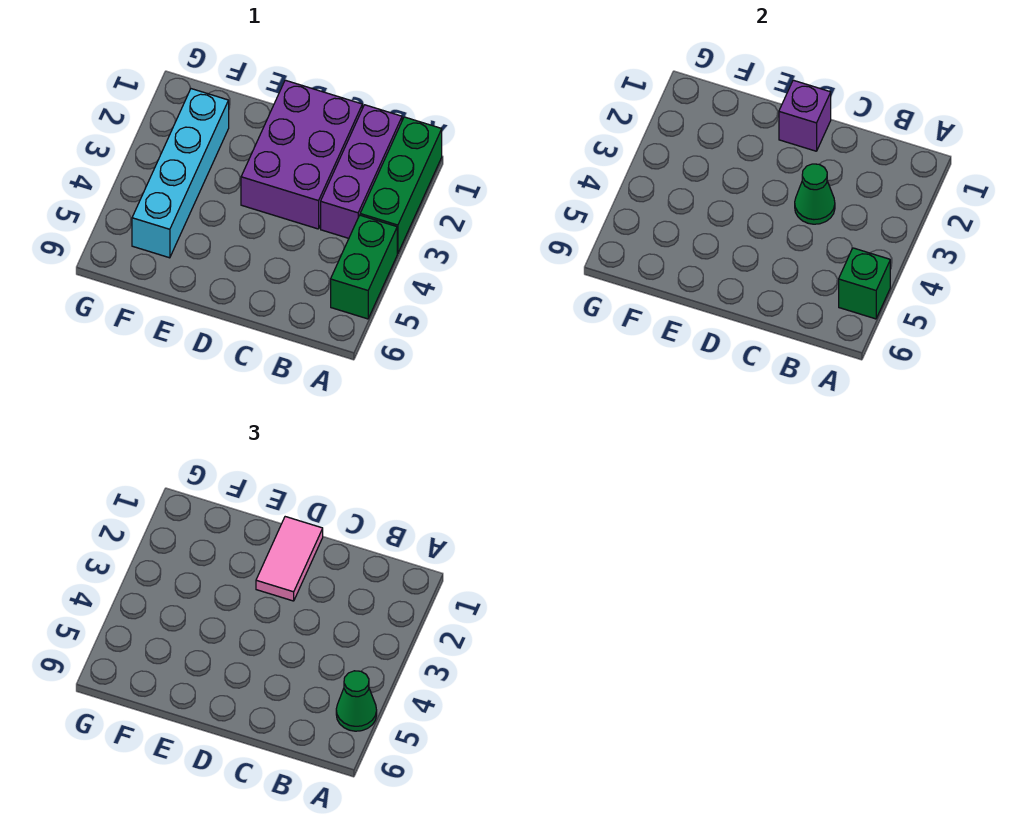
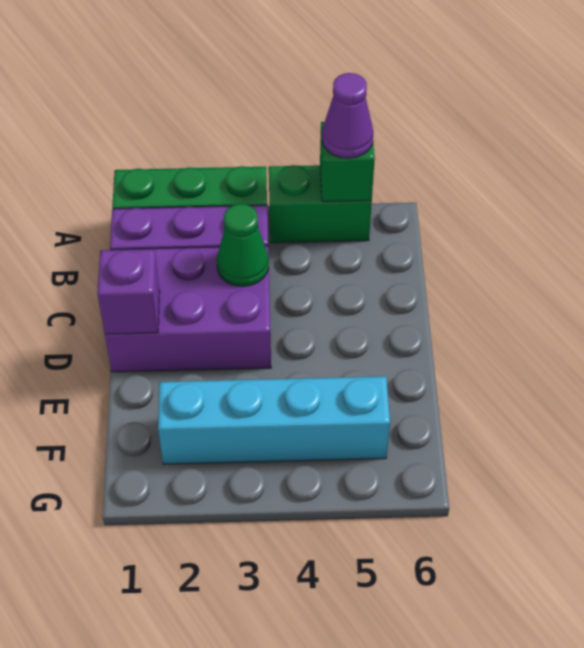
green cone A5 level 3 -> purple cone A5 level 3
pink tile D1:D2 level 3 -> none

